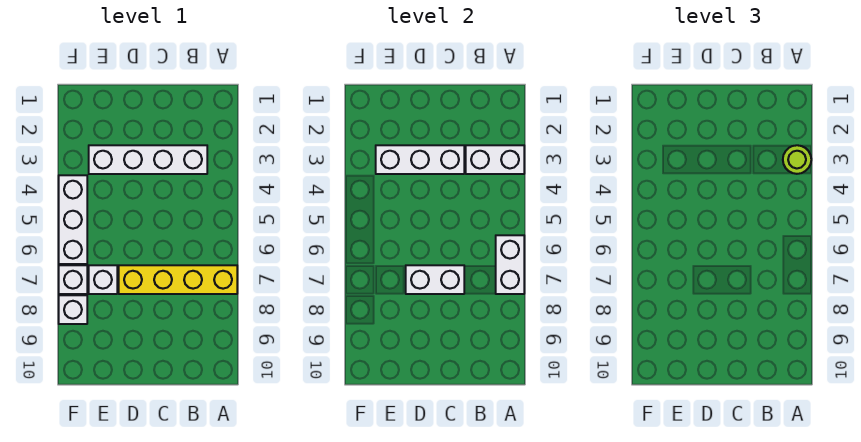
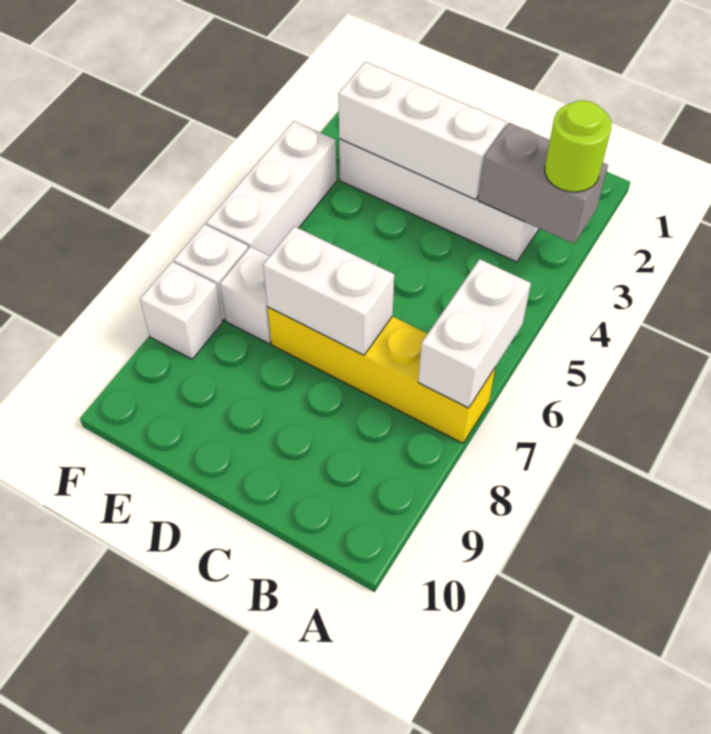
white brick A3:B3 level 2 -> grey brick A3:B3 level 2

